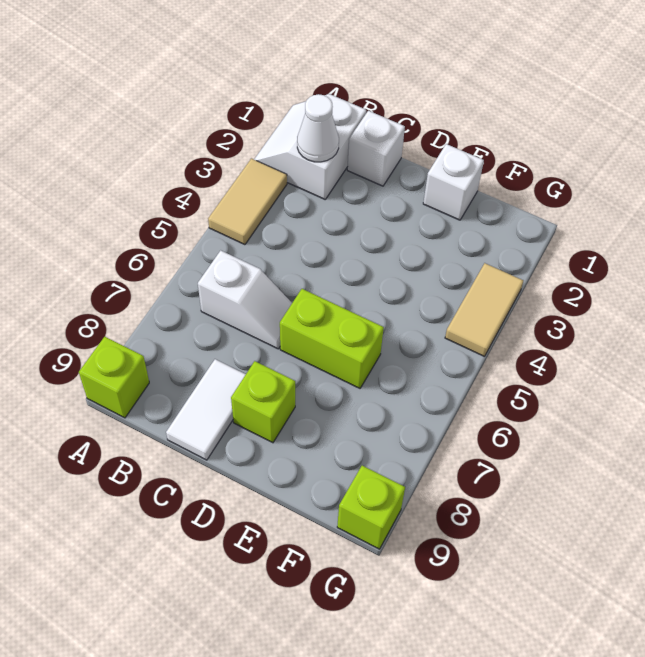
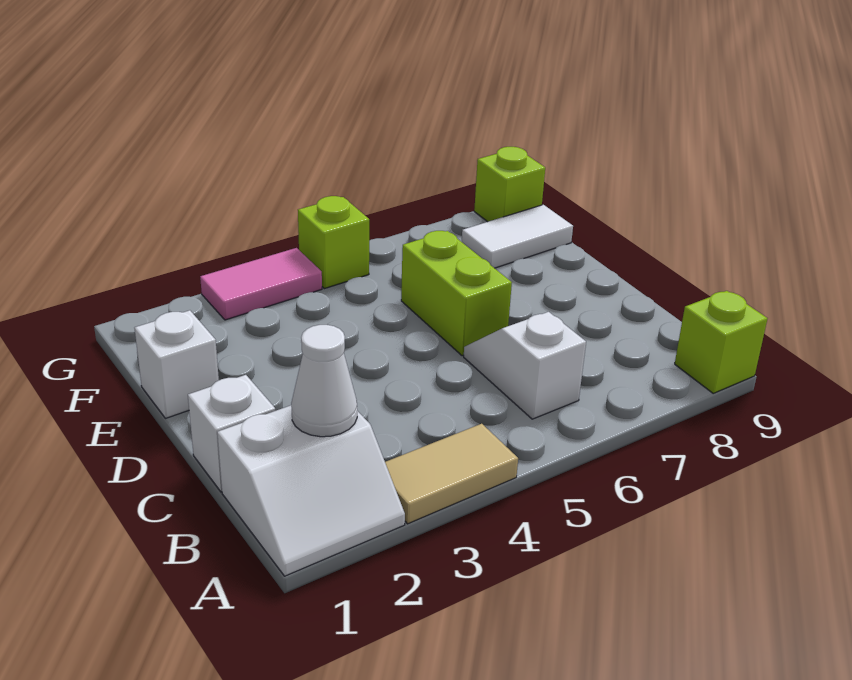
white tile C8:C9 level 1 -> white tile F8:F9 level 1
lime brick D8 level 1 -> lime brick G5 level 1
tan tile G3:G4 level 1 -> pink tile G3:G4 level 1

